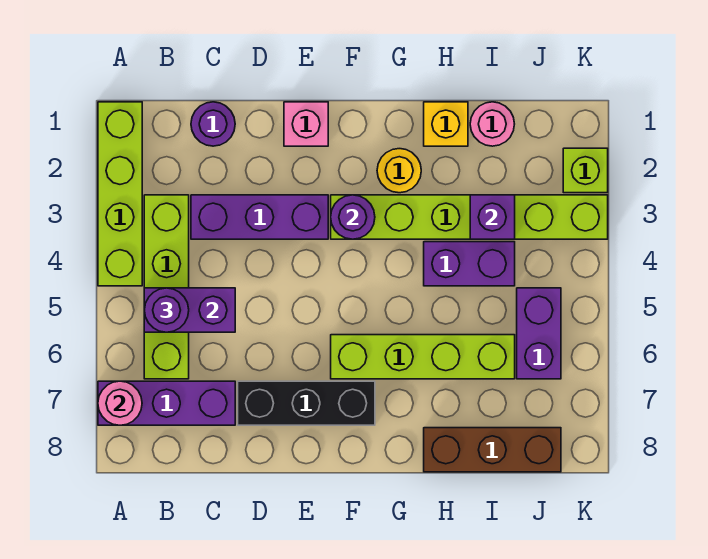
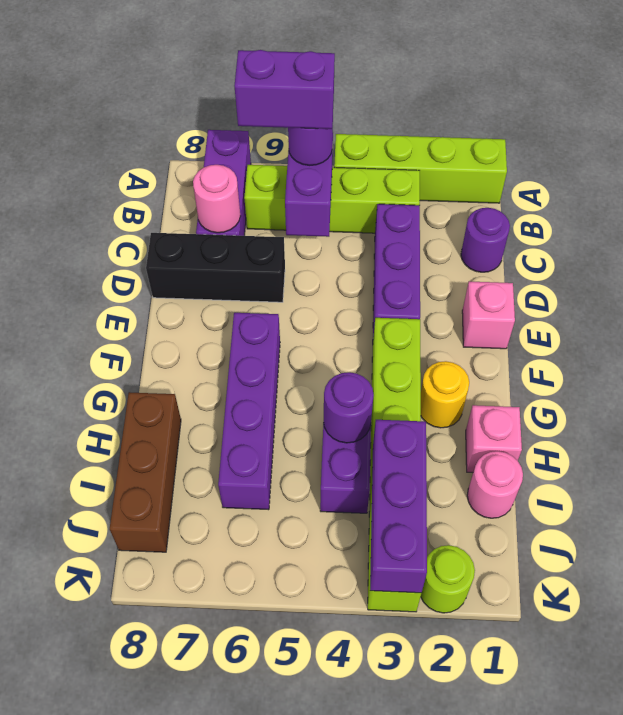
pink round brick A7 level 2 -> pink round brick C7 level 2
black brick D7:F7 level 1 -> black brick D6:D8 level 1
purple round brick F3 level 2 -> purple round brick H4 level 2
lime brick F6:I6 level 1 -> purple brick F6:I6 level 1
yellow brick H1 level 1 -> pink brick H1 level 1
purple brick I3 level 2 -> purple brick I3:K3 level 2
purple brick J5:J6 level 1 -> purple brick B5:B6 level 4
lime brick K2 level 1 -> lime round brick K2 level 1

